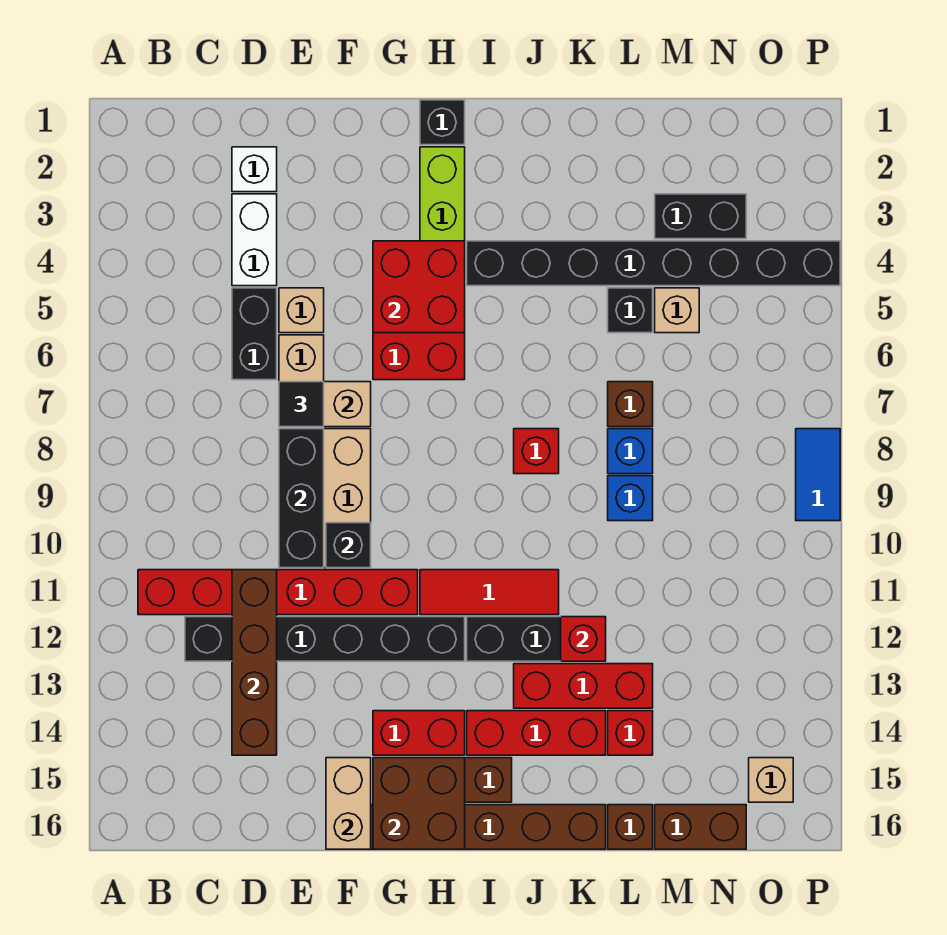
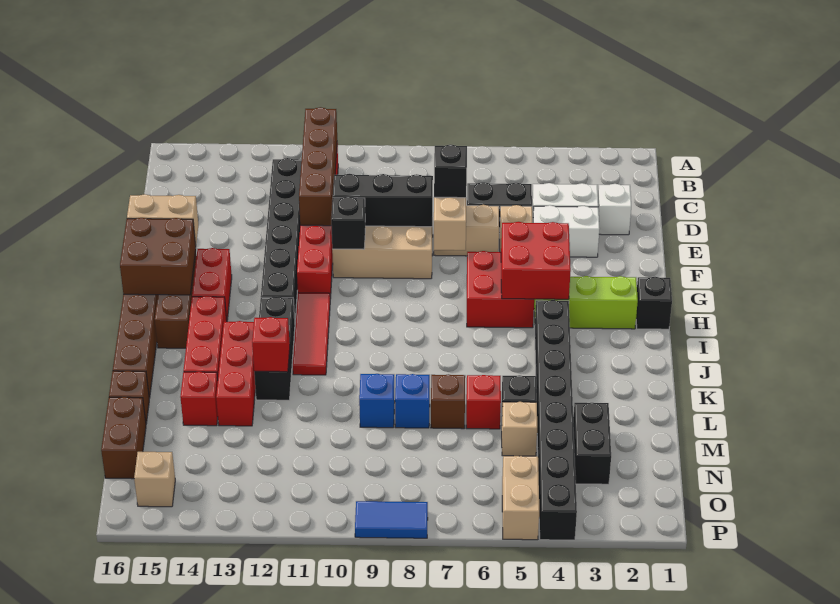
brown brick D11:D14 level 2 -> brown brick B11:E11 level 2
none -> white brick E3:E4 level 1
black tile E7 level 3 -> black brick E7 level 3
red brick J8 level 1 -> red brick L6 level 1
none -> tan brick O5:P5 level 1

